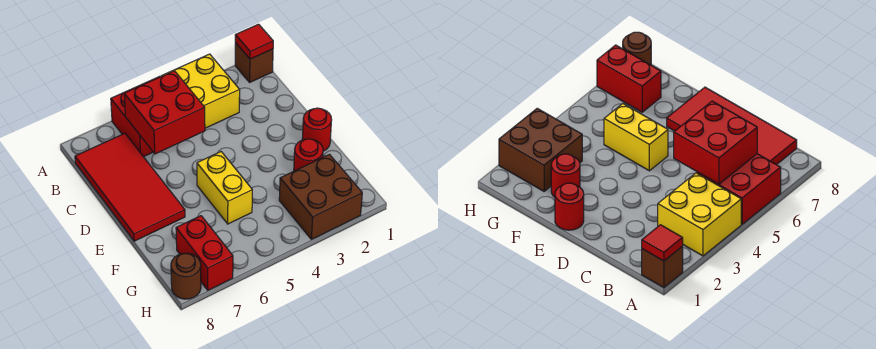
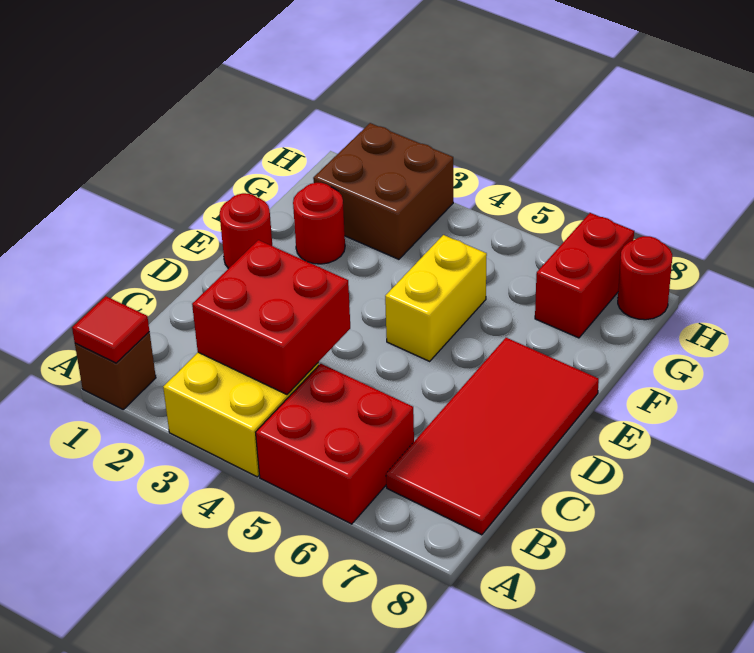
red brick B5:C6 level 2 -> red brick B3:C4 level 2
brown round brick H8 level 1 -> red round brick H8 level 1

